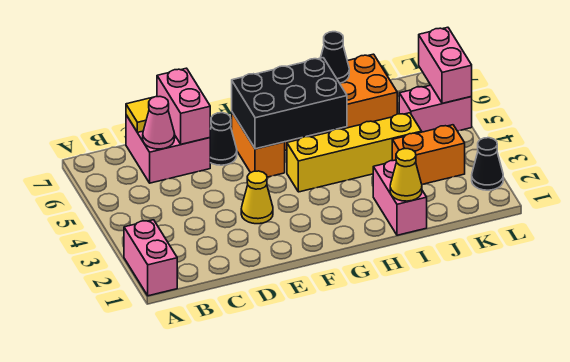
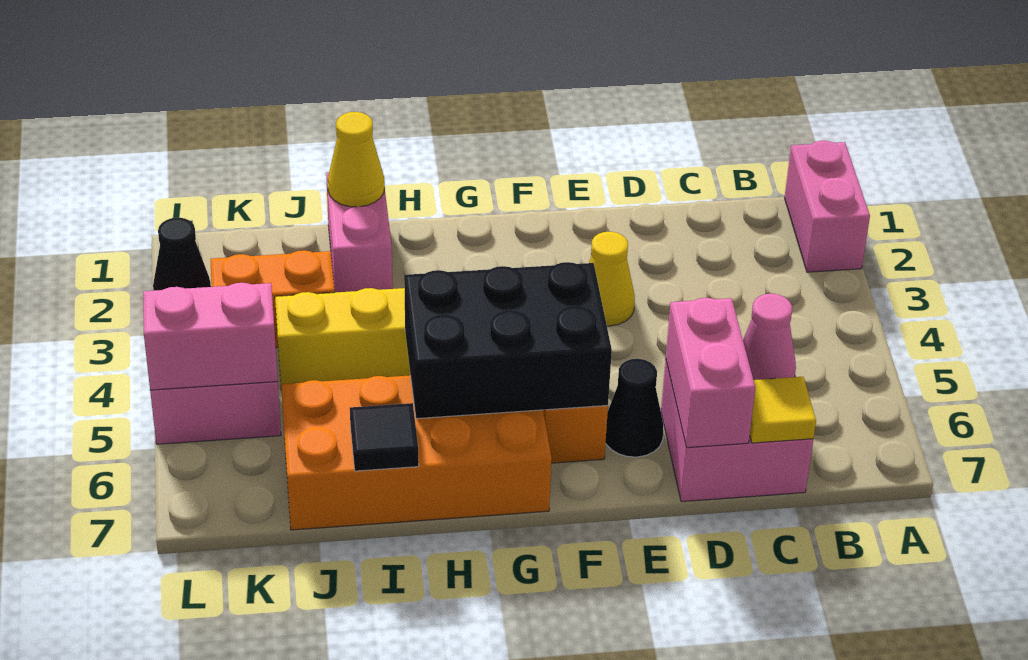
black cone I7 level 2 -> black tile I7 level 2
pink brick L5:L6 level 2 -> pink brick K5:L5 level 2

